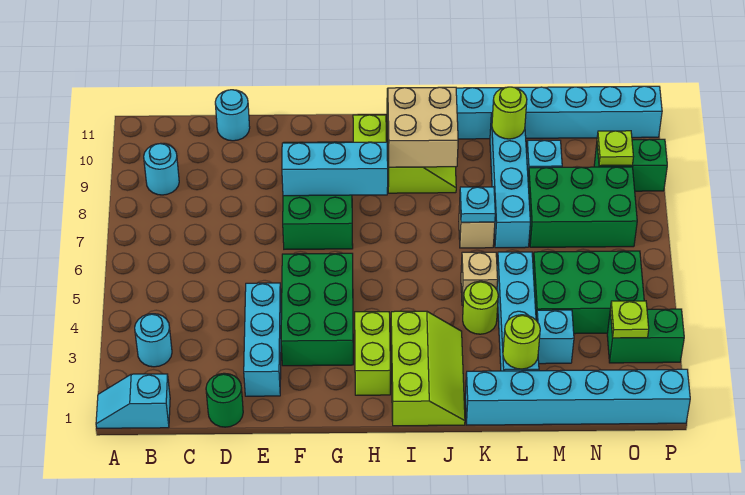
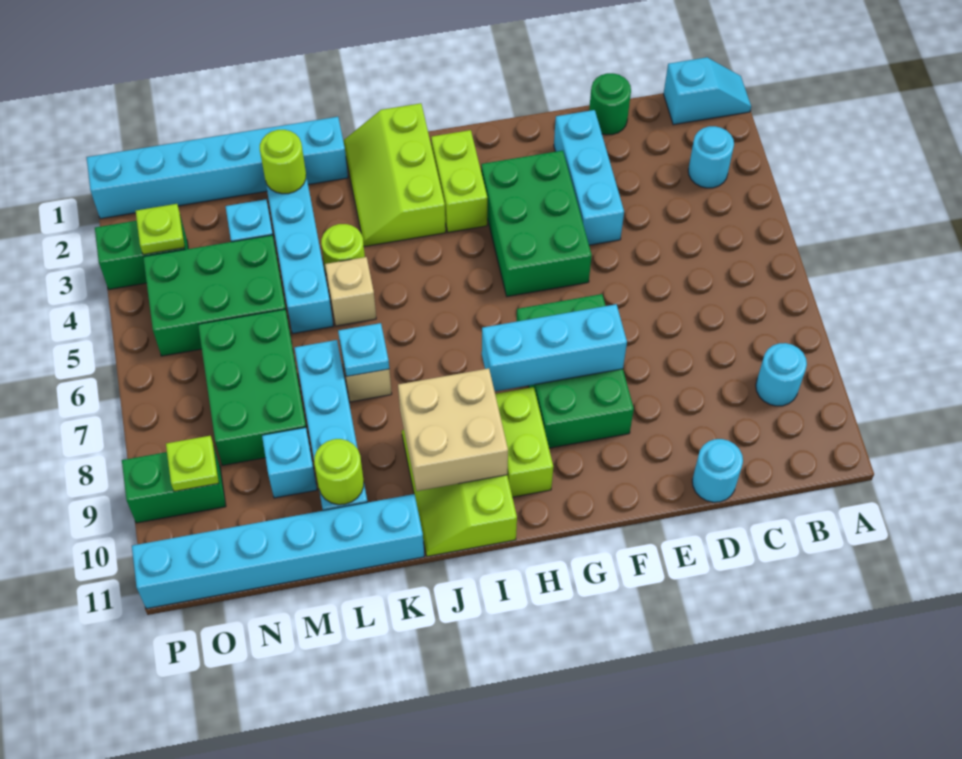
green brick M7:O8 level 1 -> green brick M6:N8 level 1

